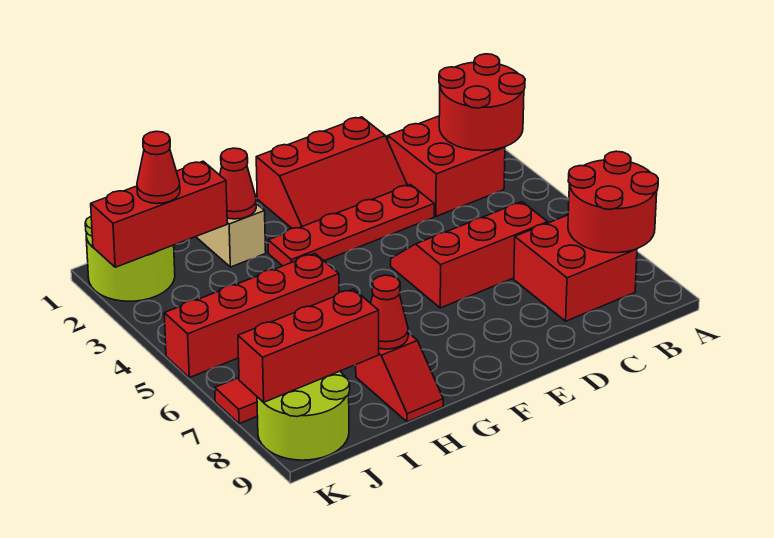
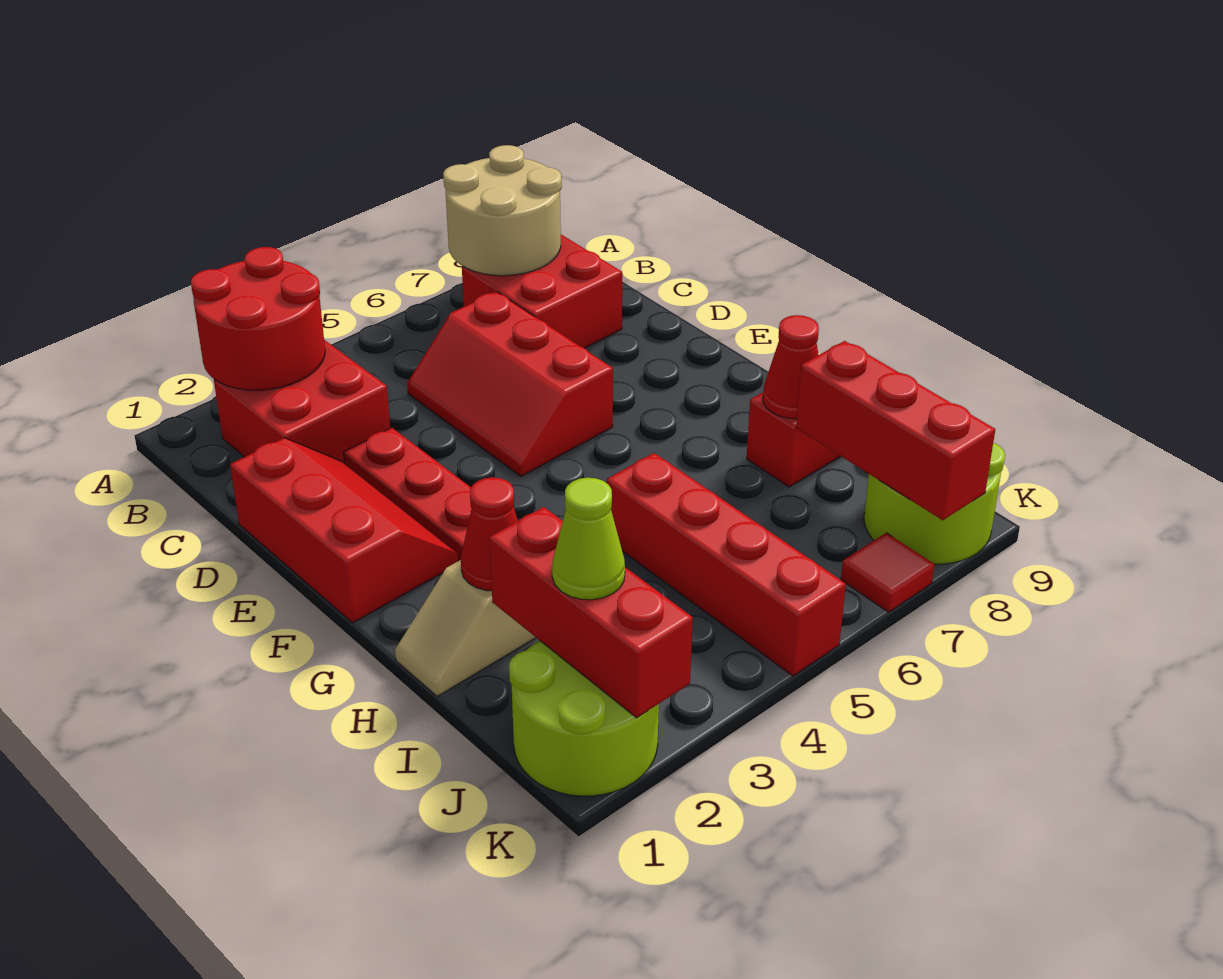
red round brick A7:B8 level 2 -> tan round brick A7:B8 level 2
red cone J2 level 3 -> lime cone J2 level 3

